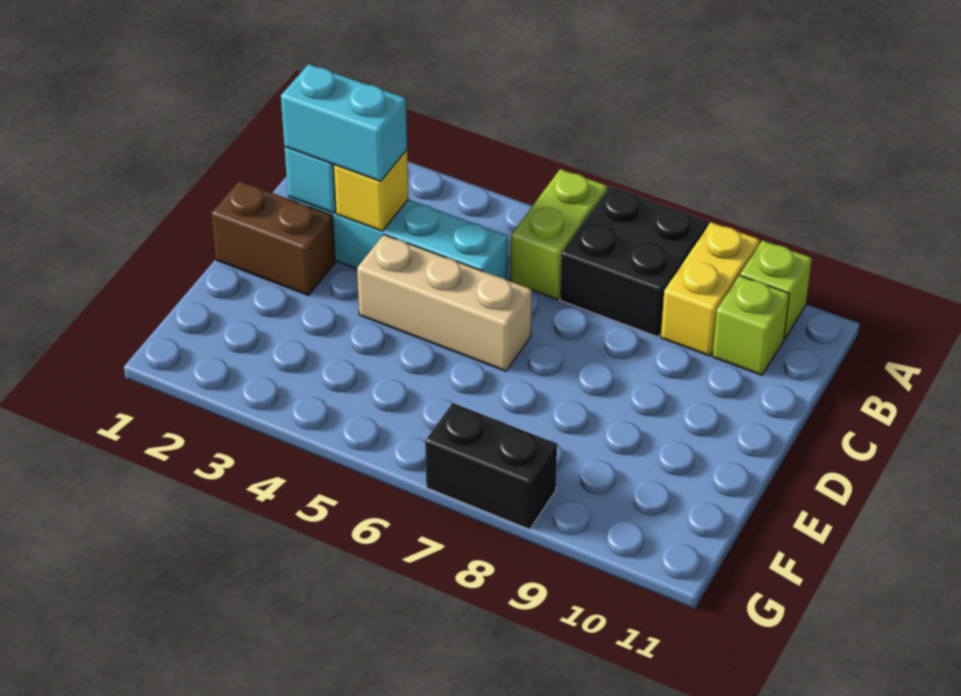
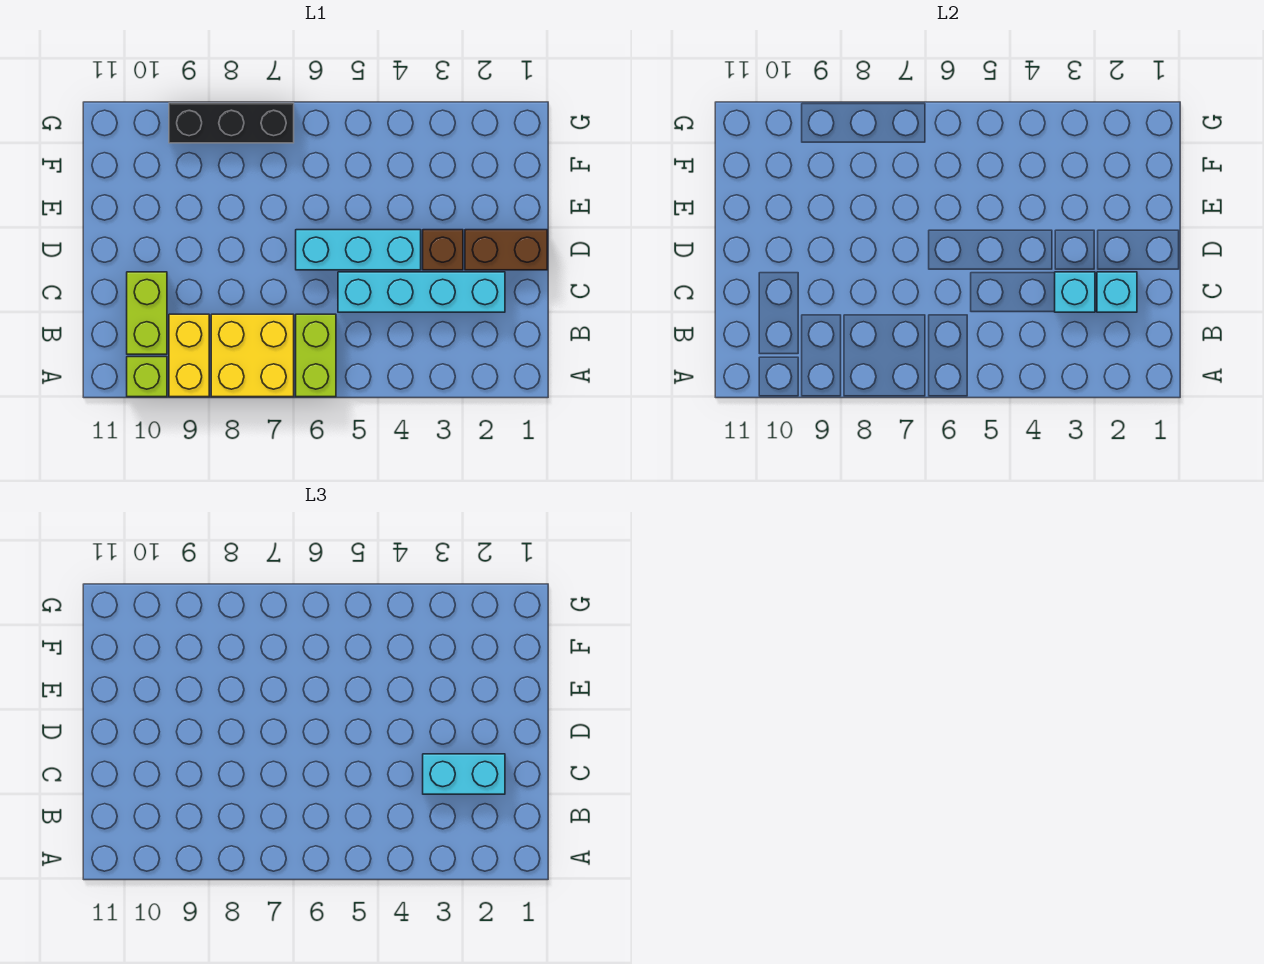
black brick A7:B8 level 1 -> yellow brick A7:B8 level 1
lime brick B10 level 1 -> lime brick B10:C10 level 1
yellow brick C3 level 2 -> cyan brick C3 level 2
none -> brown brick D3 level 1
tan brick D4:D6 level 1 -> cyan brick D4:D6 level 1
black brick G7:G8 level 1 -> black brick G7:G9 level 1

